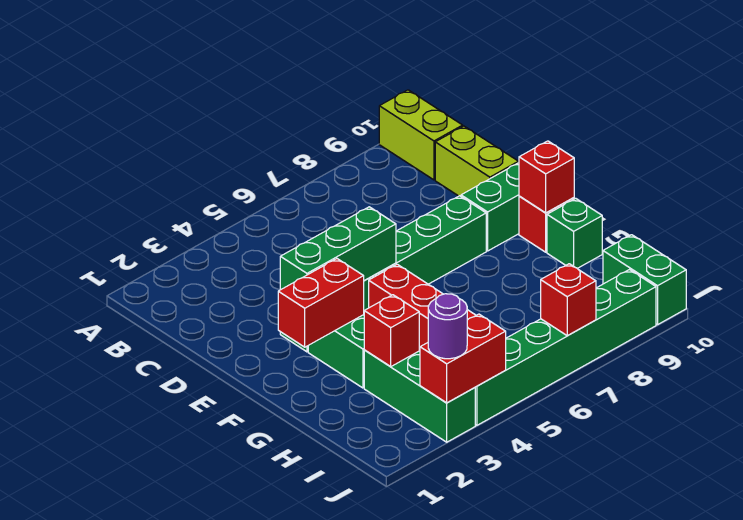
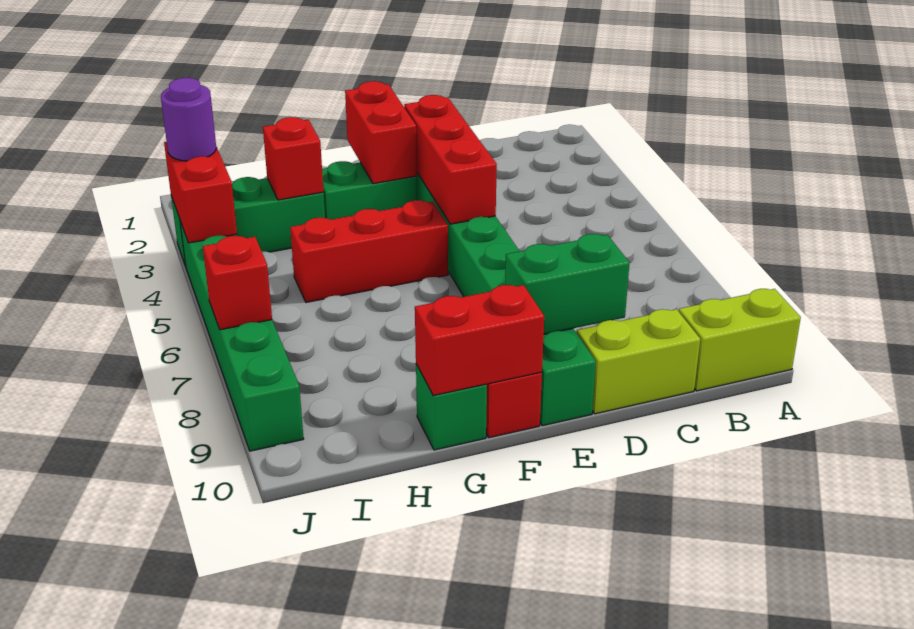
green brick E3:E5 level 2 -> red brick E3:E5 level 2
red brick F10 level 2 -> red brick F10:G10 level 2
green brick I10:J10 level 1 -> green brick D9:E9 level 2

